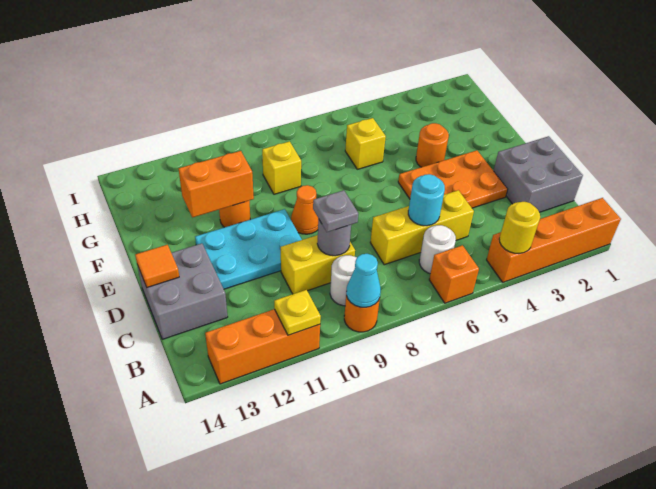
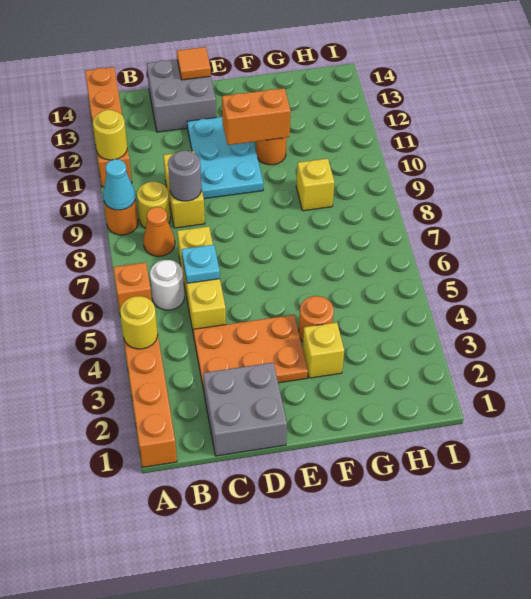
orange brick A11:A13 level 1 -> orange brick A11:A14 level 1
yellow plate A11 level 2 -> yellow round brick A11 level 2
white round brick B9 level 1 -> yellow round brick B9 level 1
cyan round brick C6 level 2 -> cyan plate C6 level 2
grey plate C9 level 3 -> none
orange plate D3:E5 level 1 -> orange plate C3:E4 level 1
orange cone E9 level 1 -> orange cone B8 level 1
orange brick F11:F12 level 2 -> orange brick E11:F11 level 2
yellow brick G6 level 1 -> yellow brick F3 level 1

